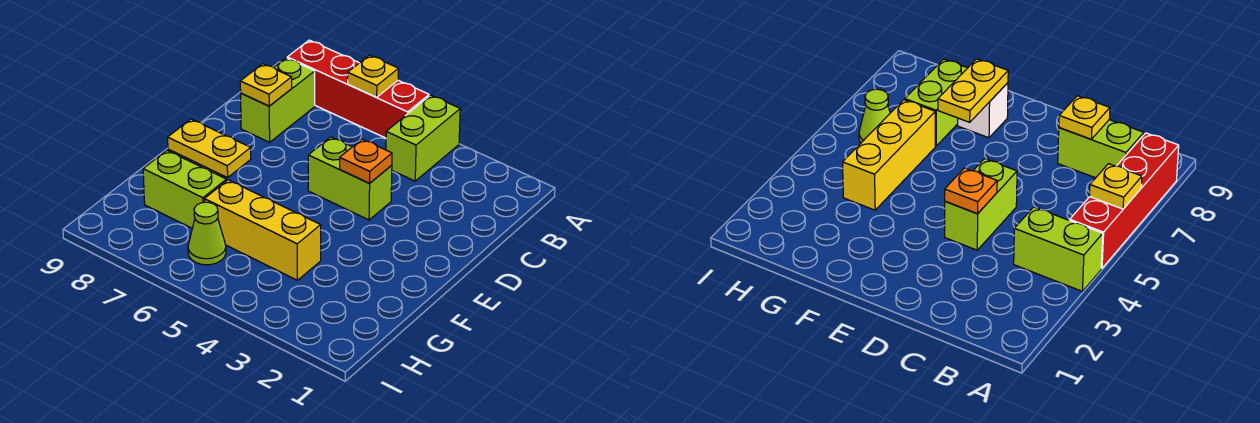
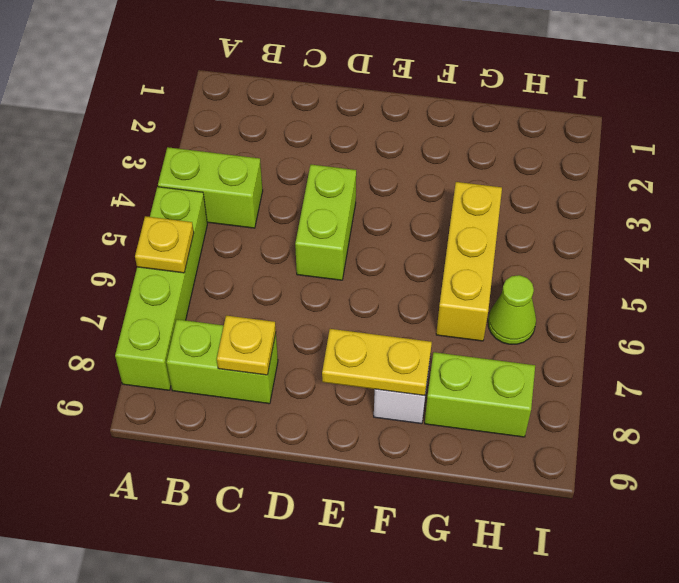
red brick A5:A8 level 1 -> lime brick A5:A8 level 1
orange plate D4 level 2 -> none
yellow plate F7:F8 level 2 -> yellow plate E8:F8 level 2
lime brick G7:G8 level 1 -> lime brick G8:H8 level 1

